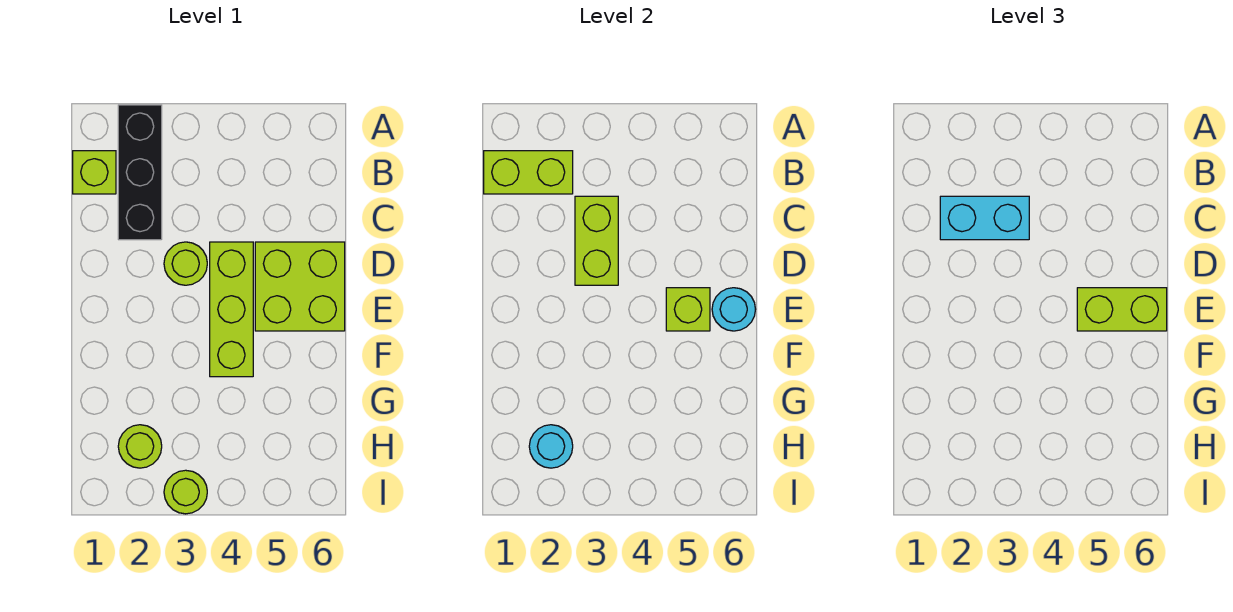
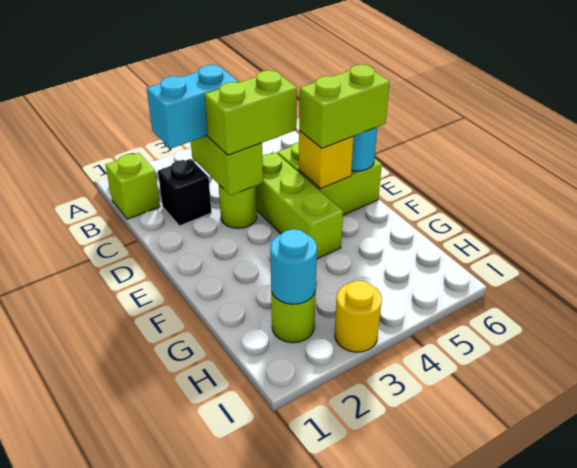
black brick A2:C2 level 1 -> black brick C2 level 1
lime brick B1:B2 level 2 -> lime brick D3:D4 level 3
lime brick E5 level 2 -> yellow brick E5 level 2
lime round brick I3 level 1 -> yellow round brick I3 level 1

